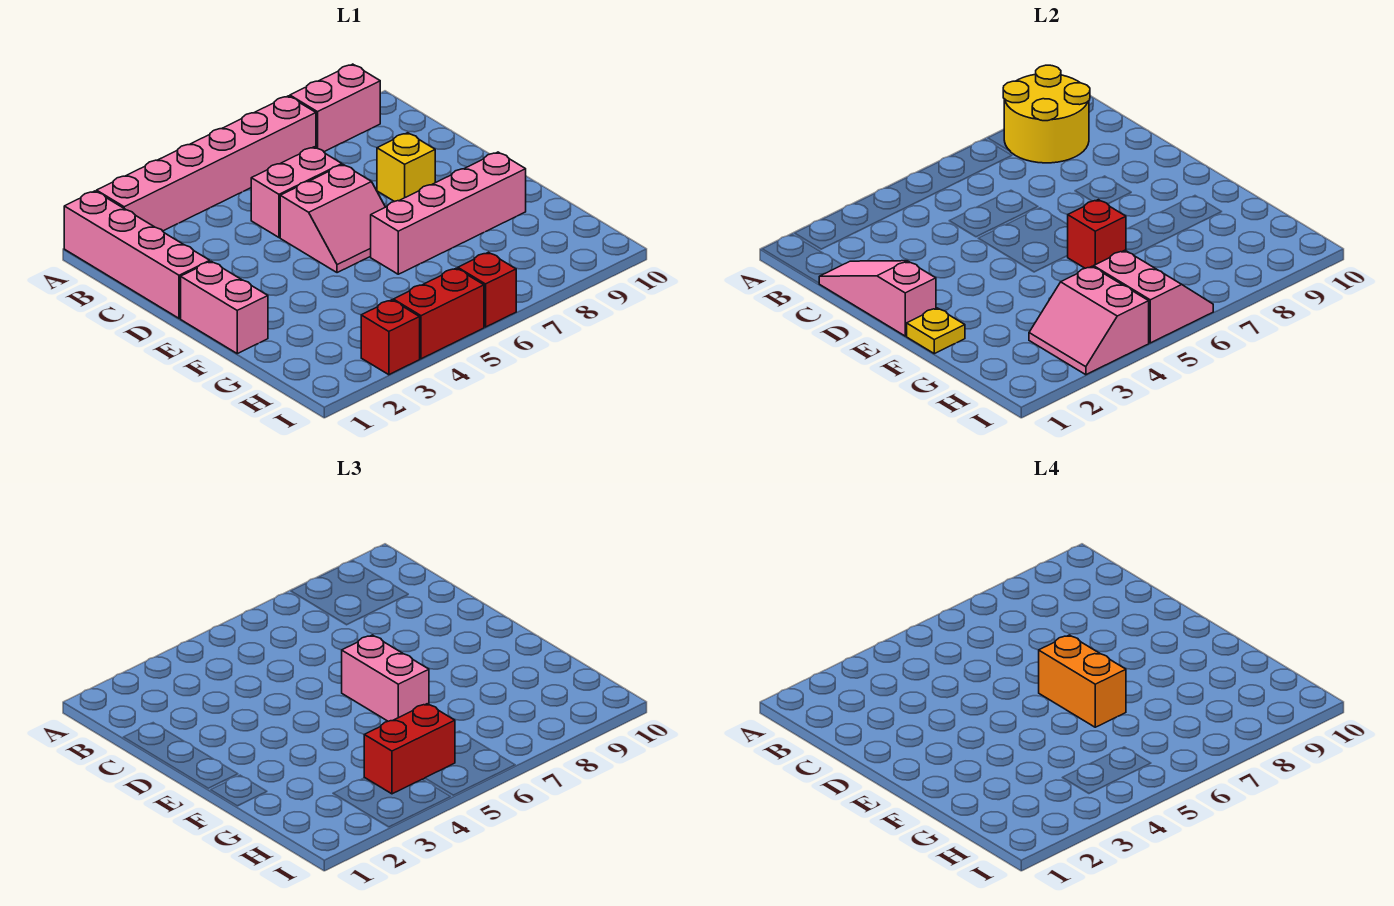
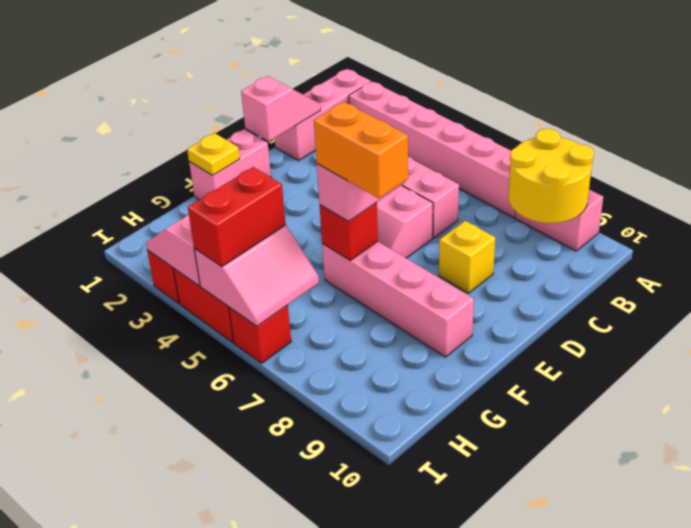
pink brick A1:D1 level 1 -> pink brick A1:C1 level 1
pink slope C1:E1 level 2 top E -> pink slope C1:D1 level 2 top D
orange brick E6:F6 level 4 -> orange brick F6:F7 level 4
red brick H4:H5 level 3 -> red brick H5:I5 level 3

